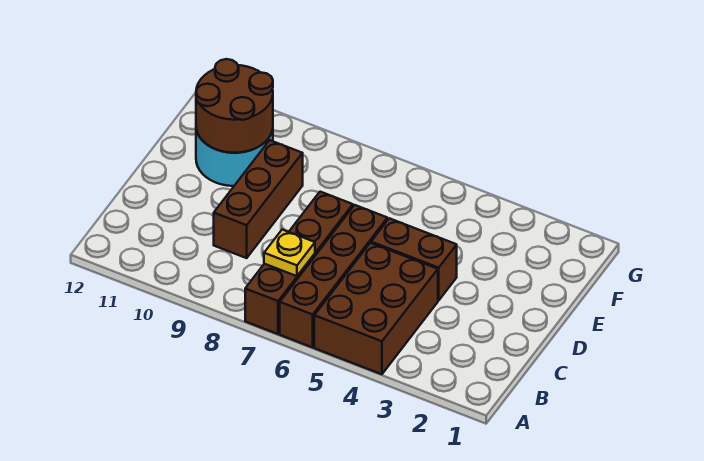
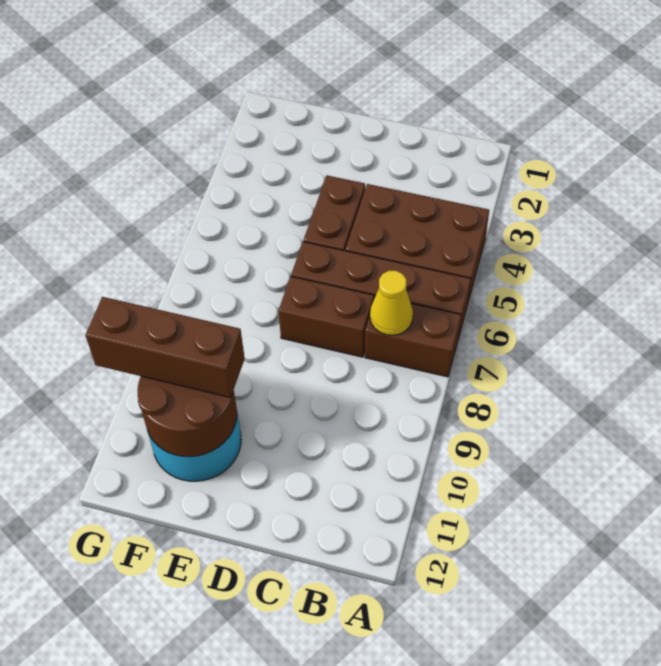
yellow plate B7 level 2 -> yellow cone B7 level 2
brown brick C9:E9 level 1 -> brown brick E10:G10 level 3

